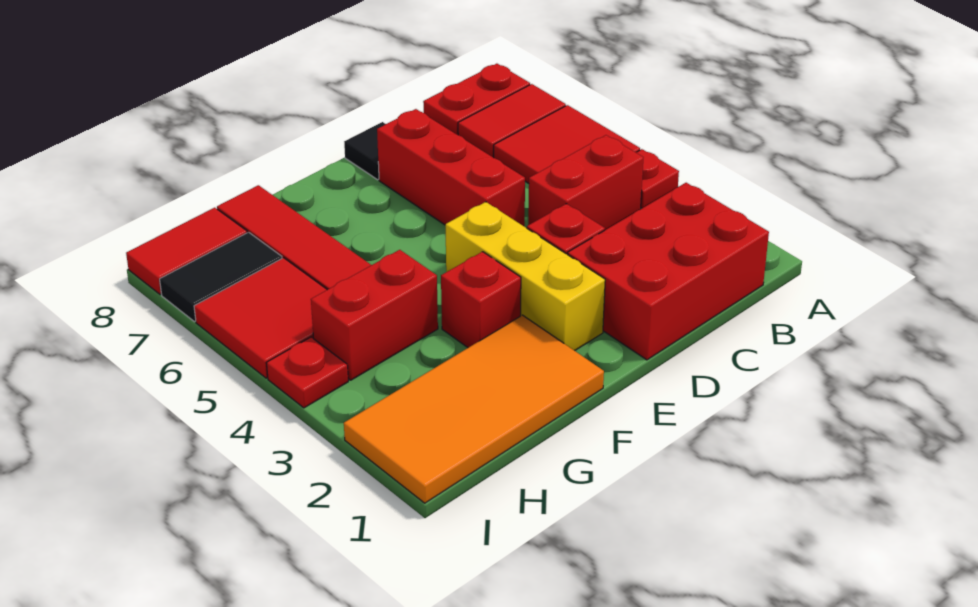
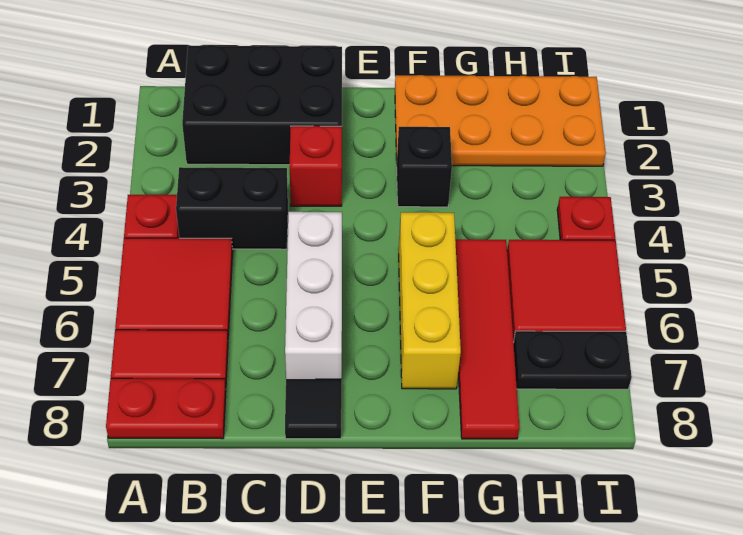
red brick B1:D2 level 1 -> black brick B1:D2 level 1
red brick B4:C4 level 1 -> black brick B4:C4 level 1
red brick D5:D7 level 1 -> white brick D5:D7 level 1
yellow brick E2:E4 level 1 -> yellow brick F5:F7 level 1
orange tile F1:I2 level 1 -> orange plate F1:I2 level 1
red brick F3 level 1 -> black brick F3 level 1
red brick G4:H4 level 1 -> none
black tile H7:I7 level 1 -> black plate H7:I7 level 1
red tile H8:I8 level 1 -> none

